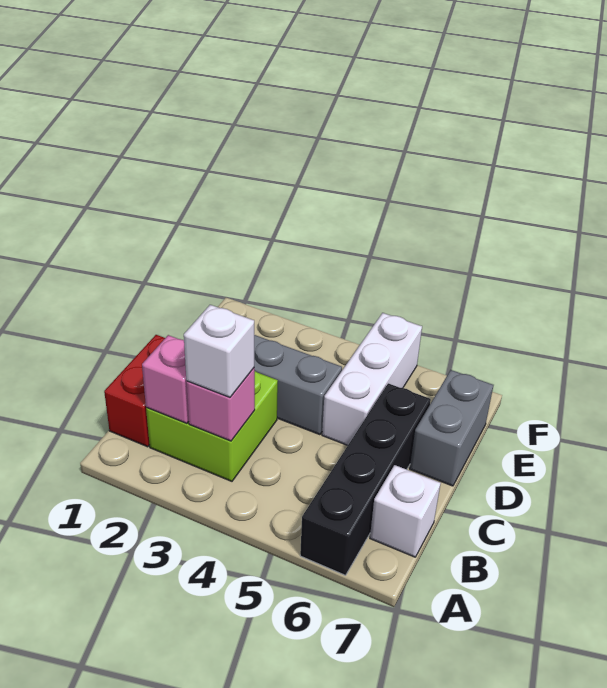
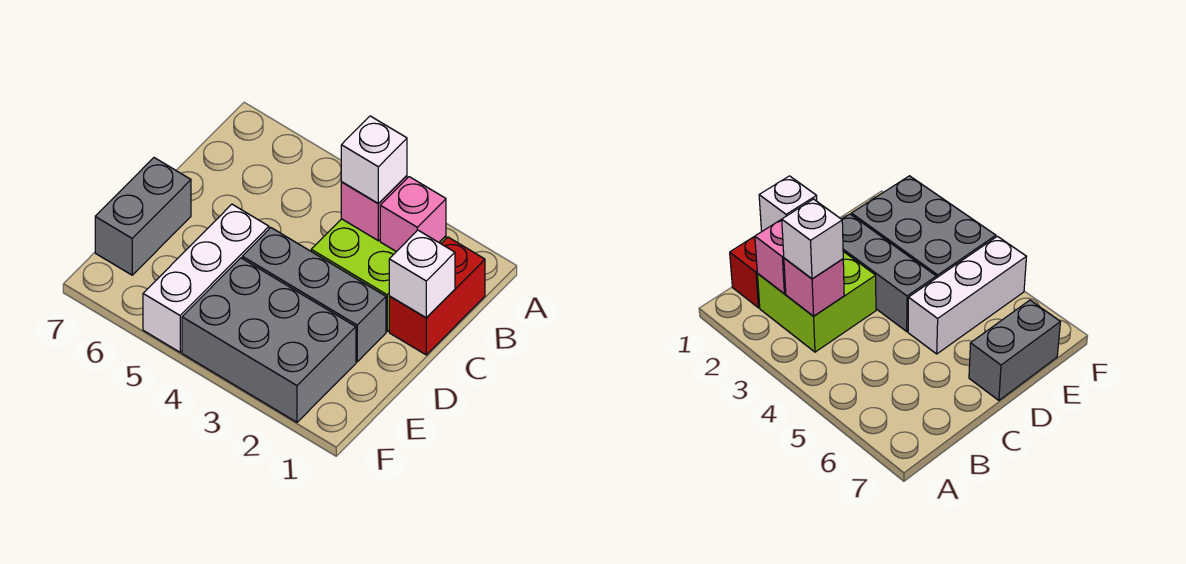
black brick A6:D6 level 1 -> none
white brick B7 level 1 -> white brick C1 level 2
none -> grey brick E2:F4 level 1

